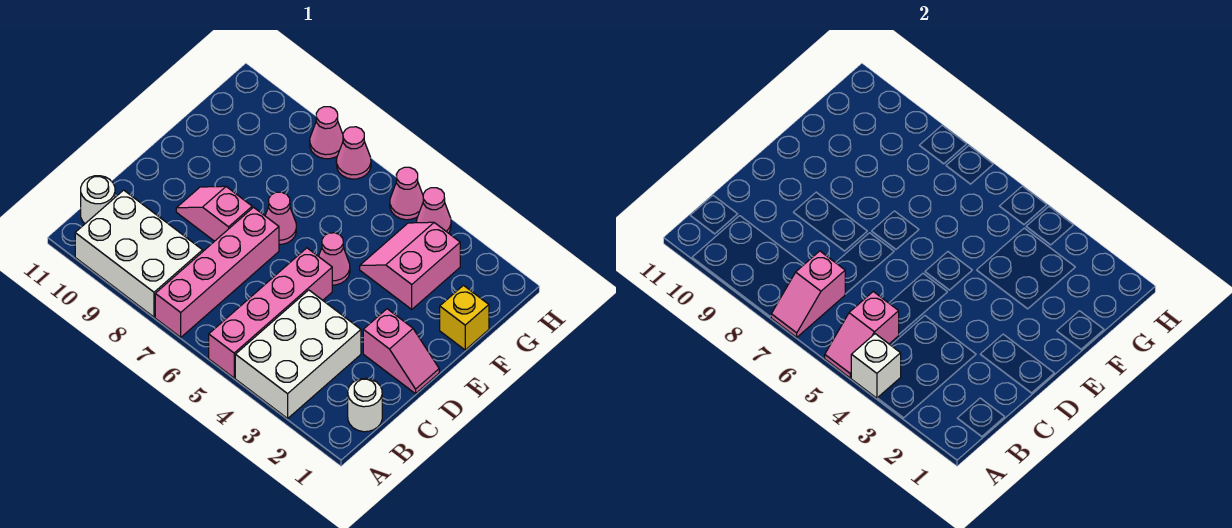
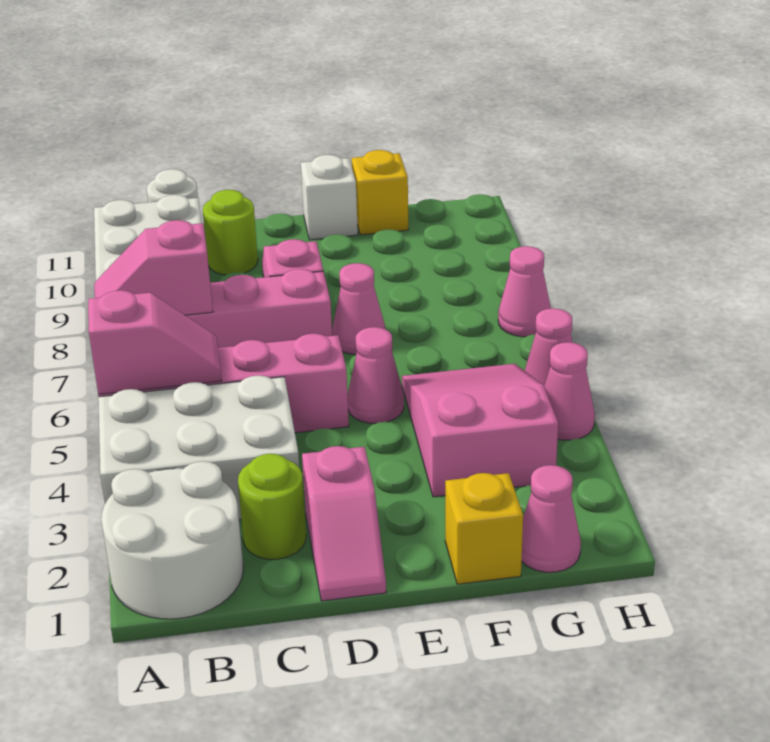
white brick A4 level 2 -> white brick E11 level 1
pink slope A5:B5 level 2 top B -> pink slope A5:B5 level 2 top A
white round brick B1 level 1 -> white round brick A1:B2 level 1
none -> lime round brick C2 level 1
none -> lime round brick C10 level 1
pink slope F3:G4 level 1 top 3 -> pink slope F3:G5 level 1 top 3
none -> yellow brick F11 level 1
pink cone H8 level 1 -> pink cone G1 level 1

